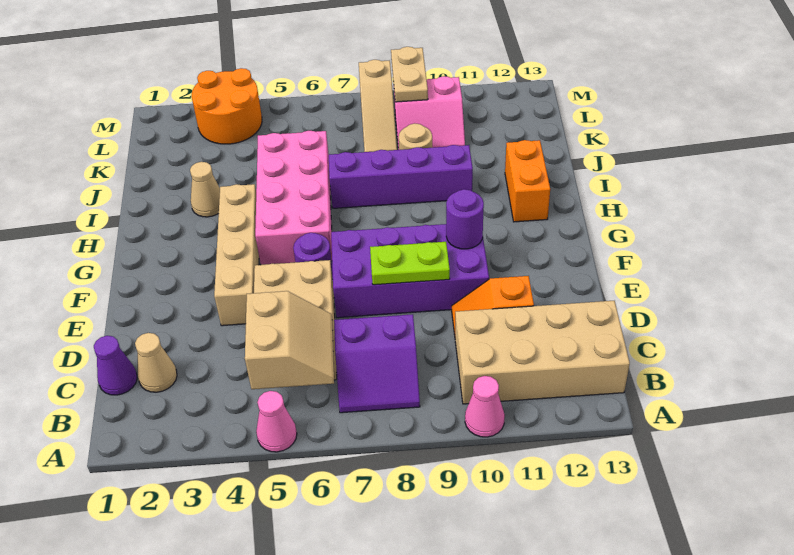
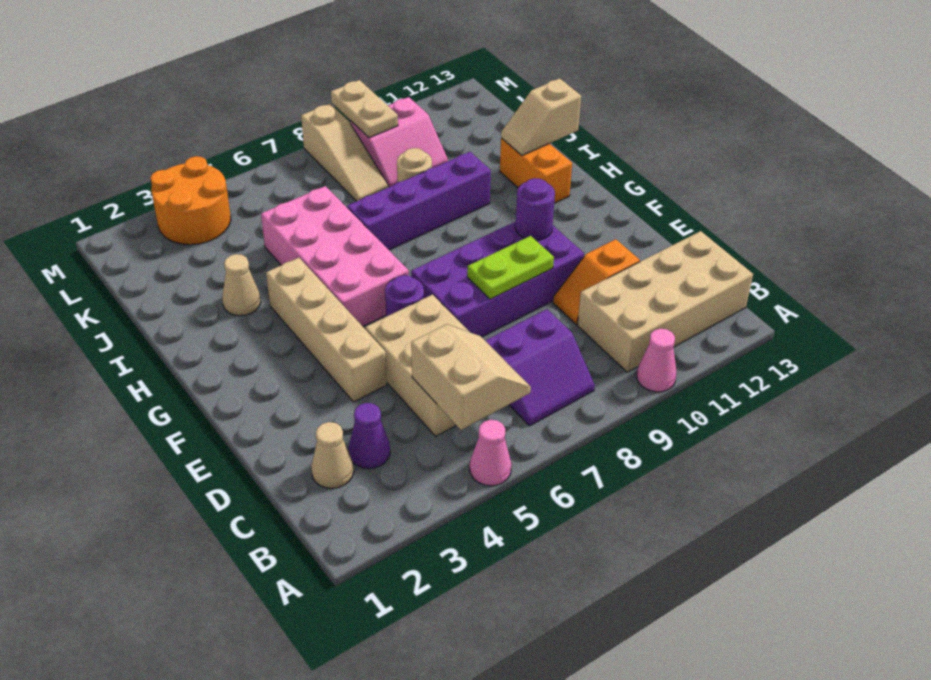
purple cone C1 level 1 -> purple cone C3 level 1
none -> tan slope I12:I13 level 2 top 13

